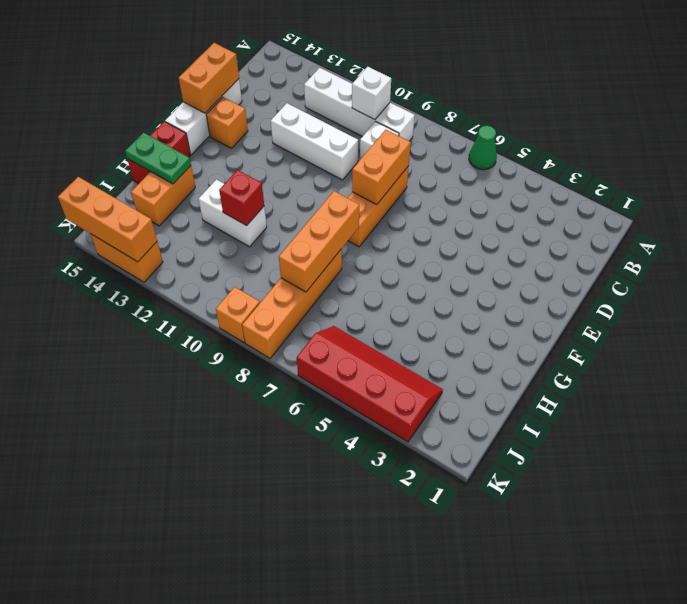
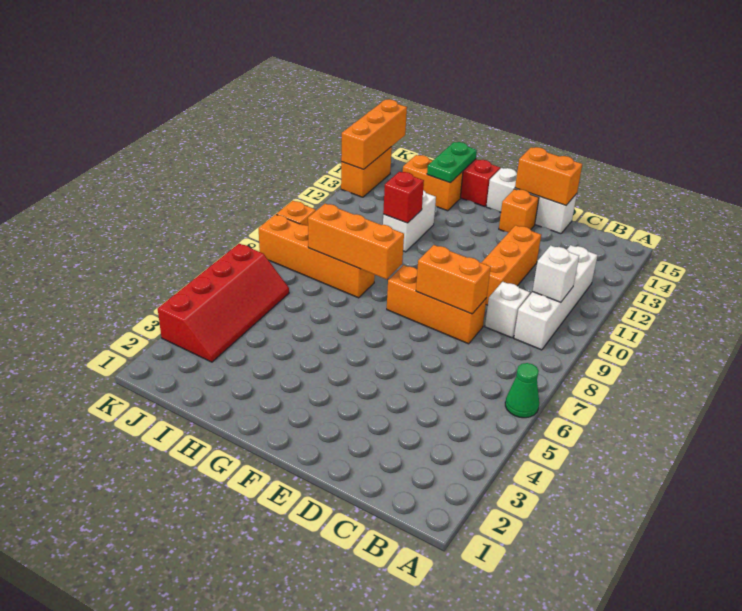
white brick D10:D12 level 1 -> orange brick D10:D12 level 1

